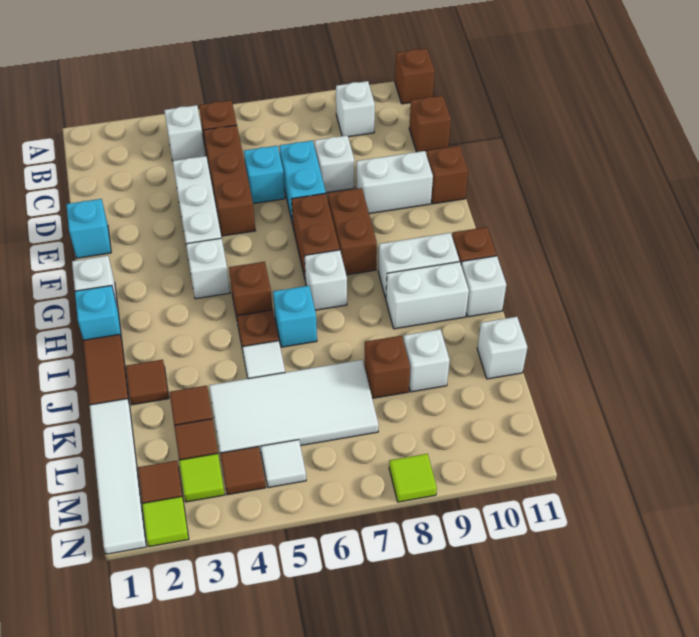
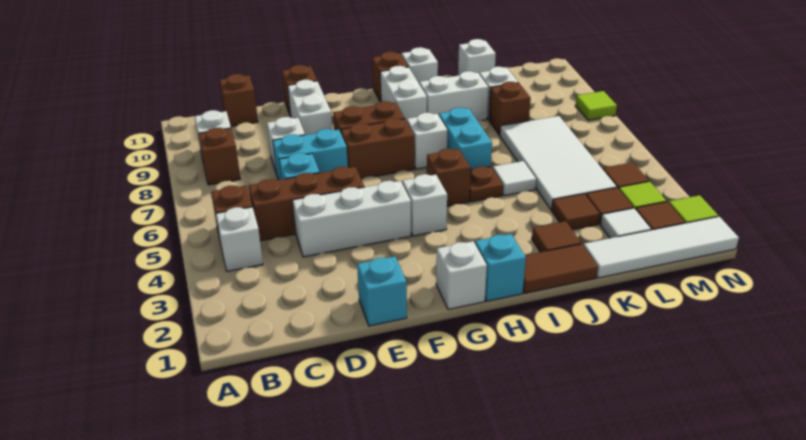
brown brick A11 level 1 -> brown brick B8 level 1
cyan brick I6 level 1 -> cyan brick I6:I7 level 1
white brick I9:I10 level 1 -> white brick I9:J9 level 1
white tile M5 level 1 -> white tile L2 level 1

